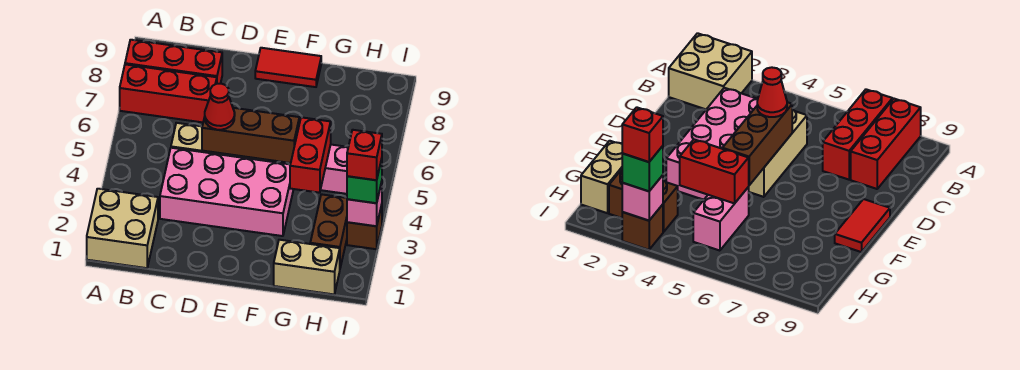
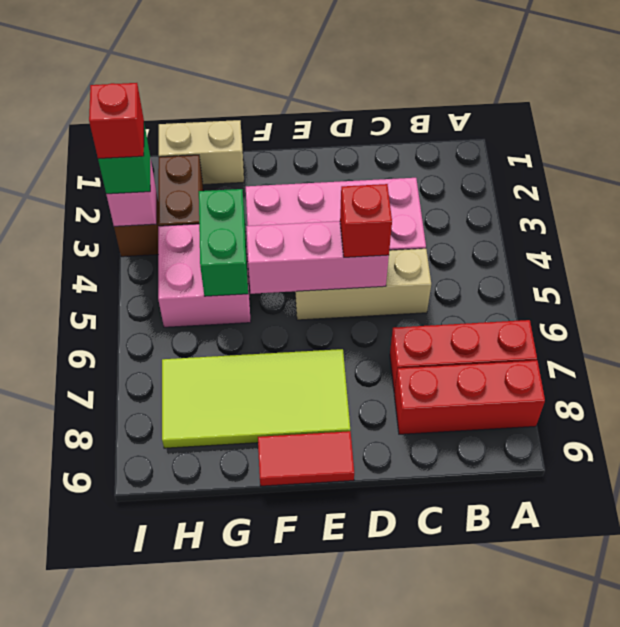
tan brick A1:B2 level 1 -> none
brown brick D5:F5 level 2 -> pink brick D5:F5 level 2
red cone D5 level 3 -> red brick D5 level 3
none -> lime tile E7:H8 level 1
red brick G4:G5 level 2 -> green brick G4:G5 level 2
pink brick G5:H5 level 1 -> pink brick G4:H5 level 1

